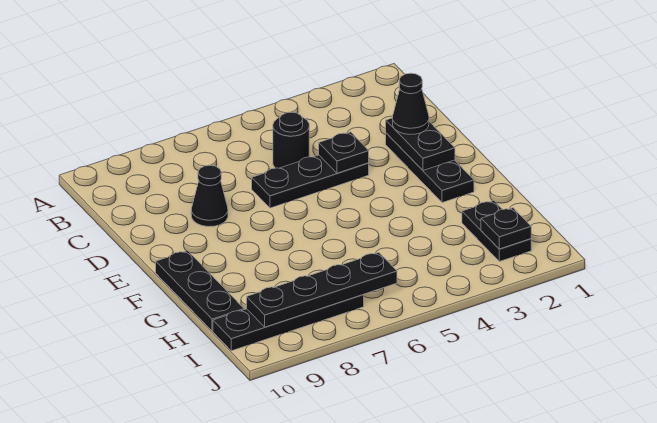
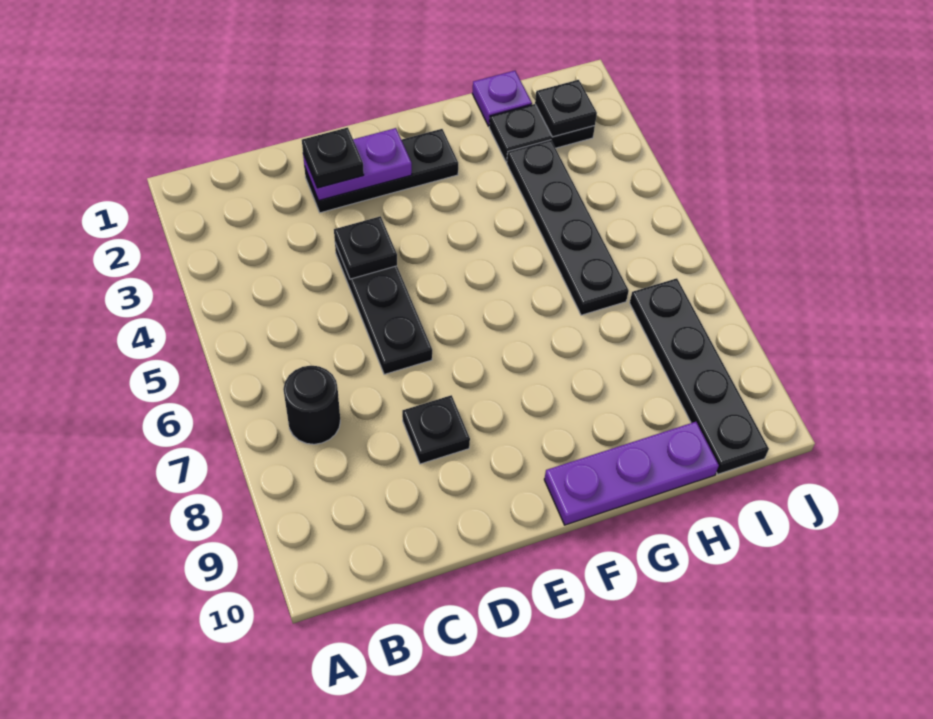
black round brick C5 level 1 -> black round brick B7 level 1
black plate D2:E2 level 2 -> purple plate D2:E2 level 2
black cone D2 level 3 -> black plate D2 level 3
black cone D8 level 1 -> black plate D8 level 1
black plate F10:H10 level 1 -> purple plate F10:H10 level 1
none -> purple plate H1 level 1
black plate I6:I9 level 2 -> black plate H3:H6 level 1

